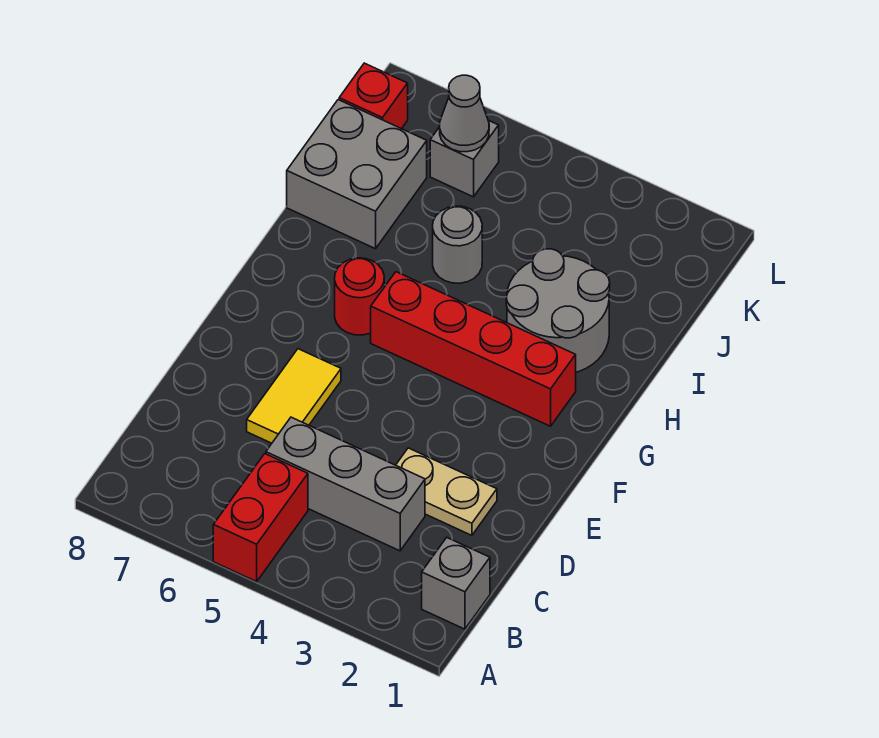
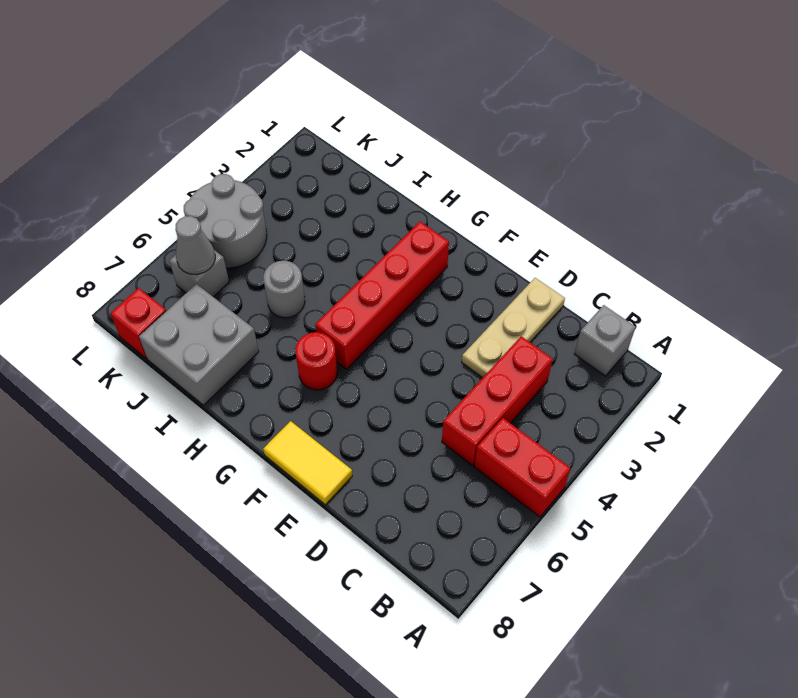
grey brick C3:C5 level 1 -> red brick C3:C5 level 1
tan plate D2:D3 level 1 -> tan plate D1:D3 level 1
yellow tile D6:E6 level 1 -> yellow tile E8:F8 level 1
grey round brick H2:I3 level 1 -> grey round brick K4:L5 level 1

